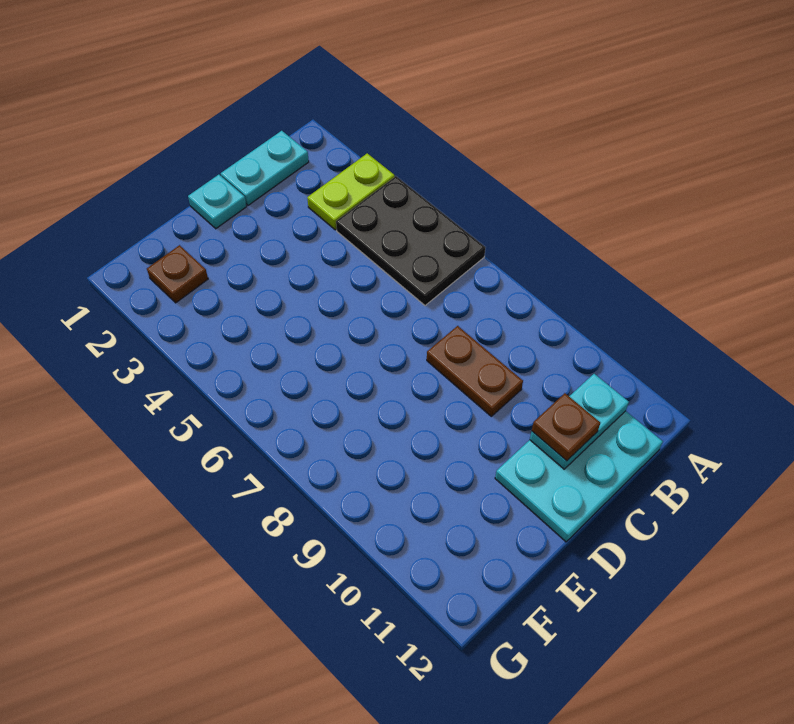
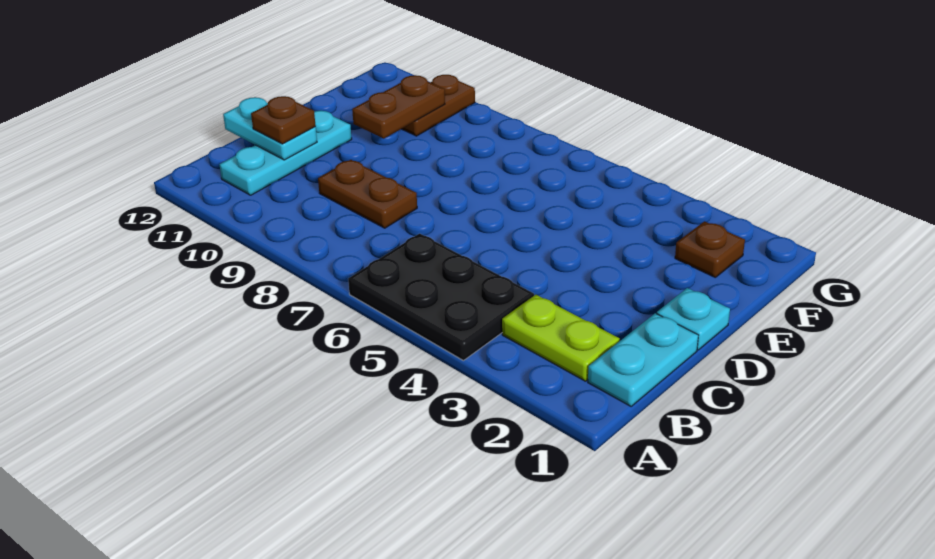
lime plate A3:B3 level 1 -> lime plate B2:B3 level 1
cyan plate B11:D12 level 1 -> cyan plate B11:D11 level 1
cyan plate B11:C11 level 2 -> cyan plate C11:C12 level 2
none -> brown plate E10:F10 level 2
none -> brown plate F10:G10 level 1

